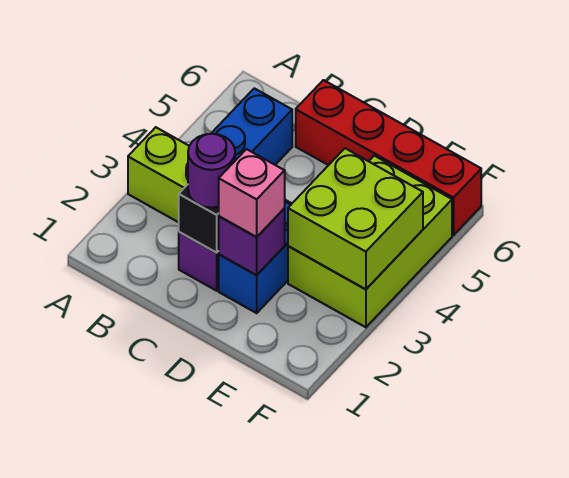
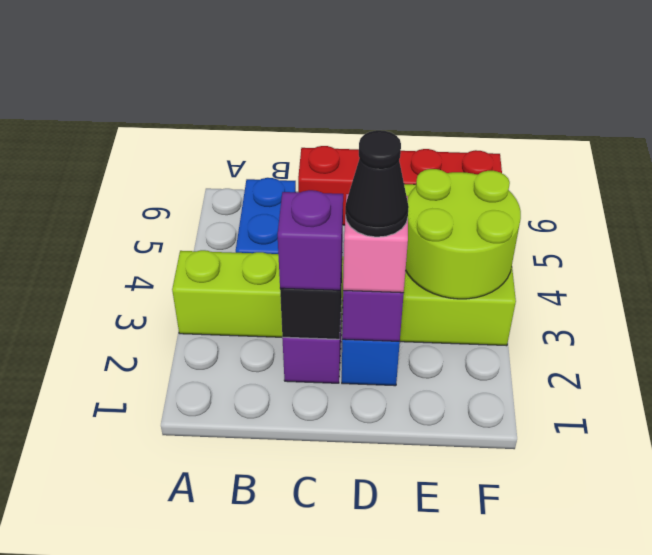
purple round brick C2 level 3 -> purple brick C2 level 3
none -> black cone D2 level 4
lime brick E3:F4 level 2 -> lime round brick E3:F4 level 2

